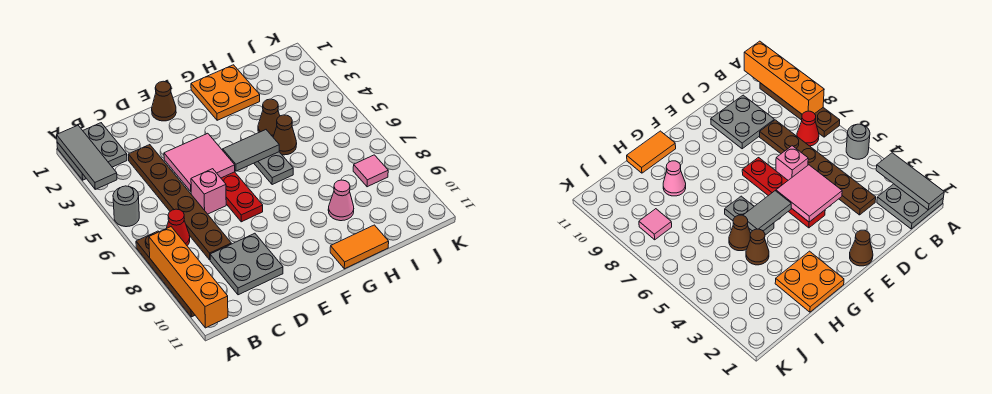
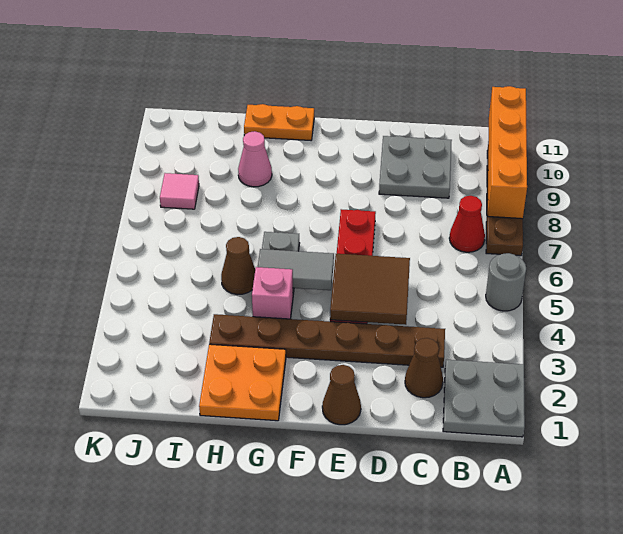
grey tile A1:A3 level 2 -> none
brown plate C3:C8 level 1 -> brown plate C3:H3 level 1
pink tile D4:E5 level 2 -> brown tile D4:E5 level 2
pink brick D6 level 1 -> pink brick G4 level 1
orange tile G11:H11 level 1 -> orange plate G11:H11 level 1
brown cone H4 level 1 -> brown cone C2 level 1

